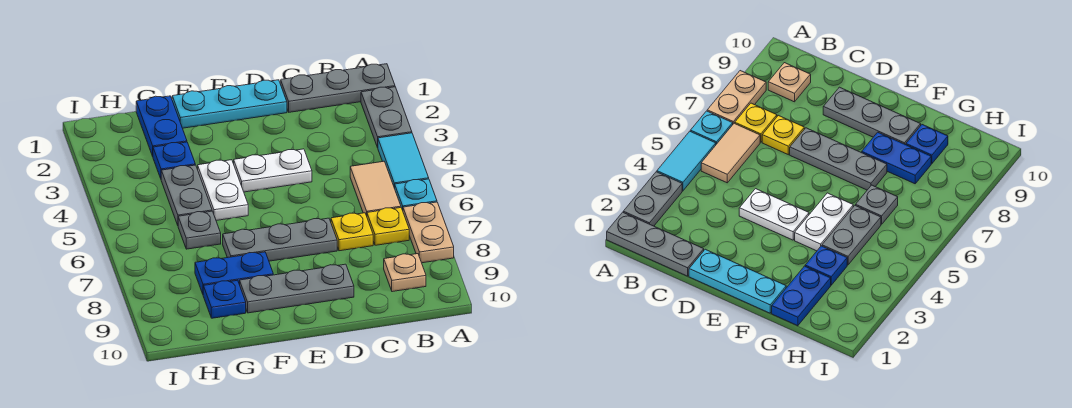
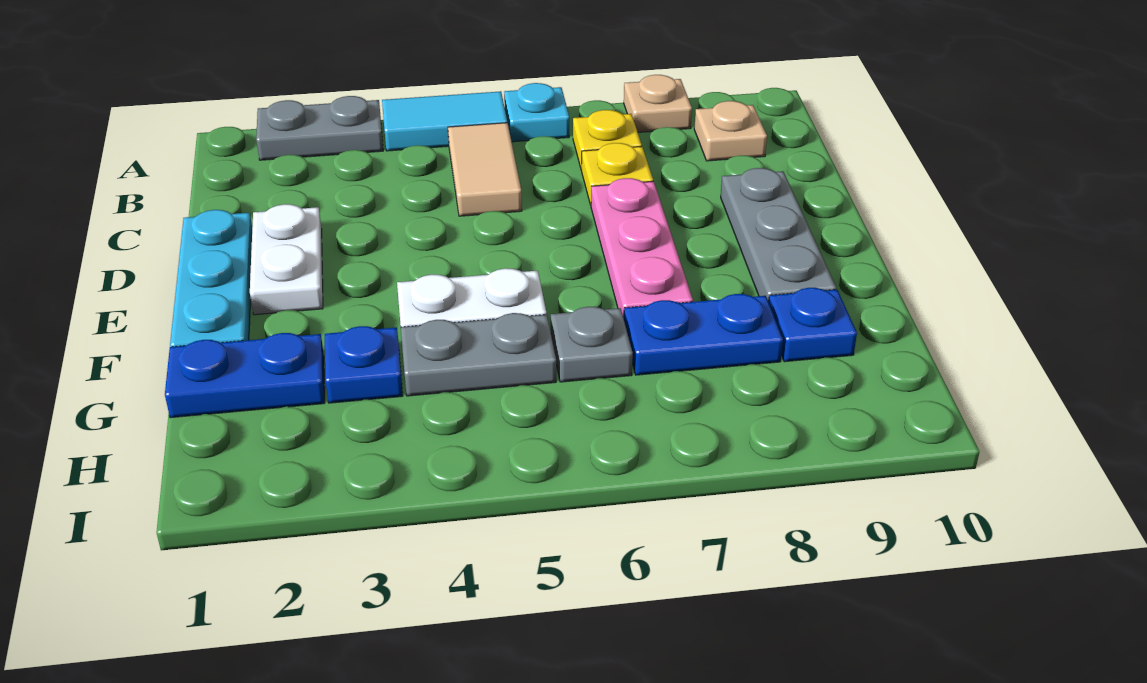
grey plate A1:C1 level 1 -> none
tan plate A7:A8 level 1 -> tan plate A8 level 1
tan tile B5:B6 level 1 -> tan tile B5:C5 level 1
white plate D4:E4 level 1 -> white plate D2:E2 level 1
grey plate D7:F7 level 1 -> pink plate D7:F7 level 1
blue plate F8:G8 level 1 -> blue plate G7:G8 level 1

